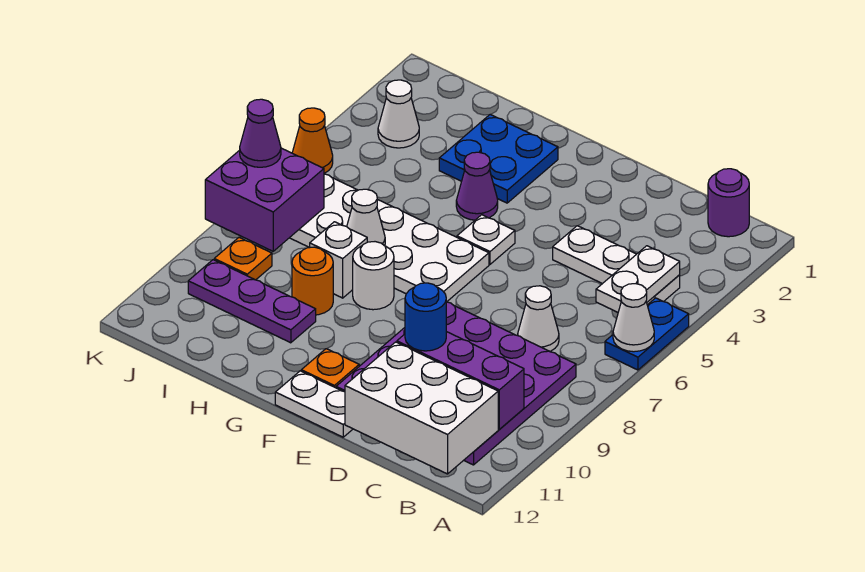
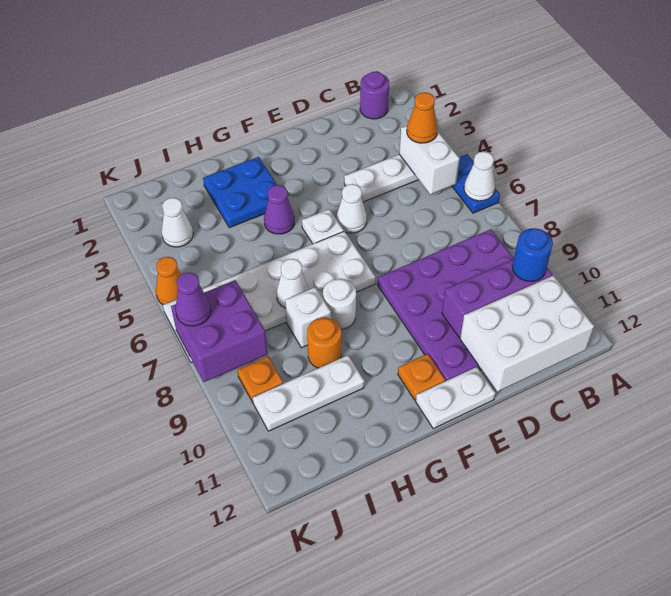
white plate B4:B5 level 2 -> white brick B4:B5 level 2
none -> orange cone B4 level 3
white cone C7 level 1 -> white cone E5 level 1
blue round brick D10 level 3 -> blue round brick B10 level 3
purple plate H10:J10 level 1 -> white plate H10:J10 level 1

